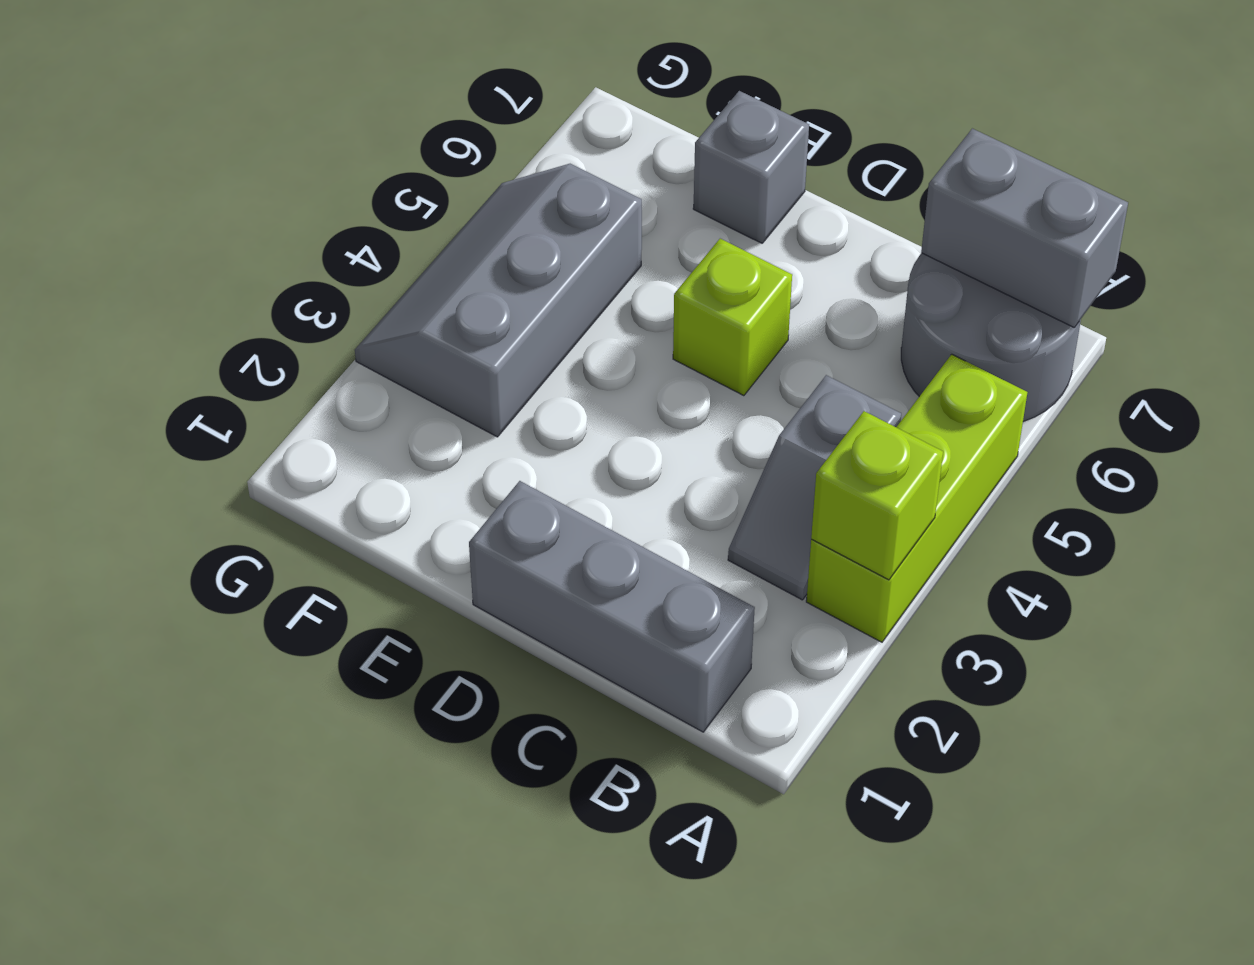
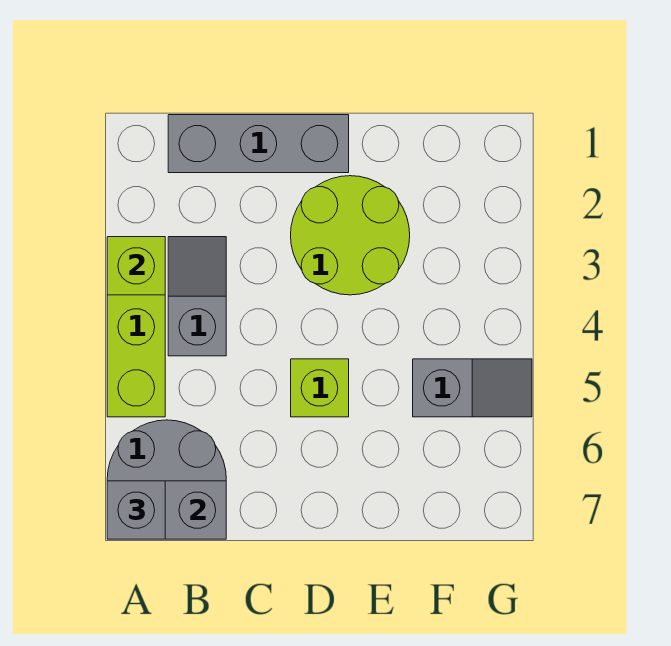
none -> lime round brick D2:E3 level 1
grey brick E7 level 1 -> grey brick A7 level 3
grey slope F3:G5 level 1 top F -> grey slope F5:G5 level 1 top F

